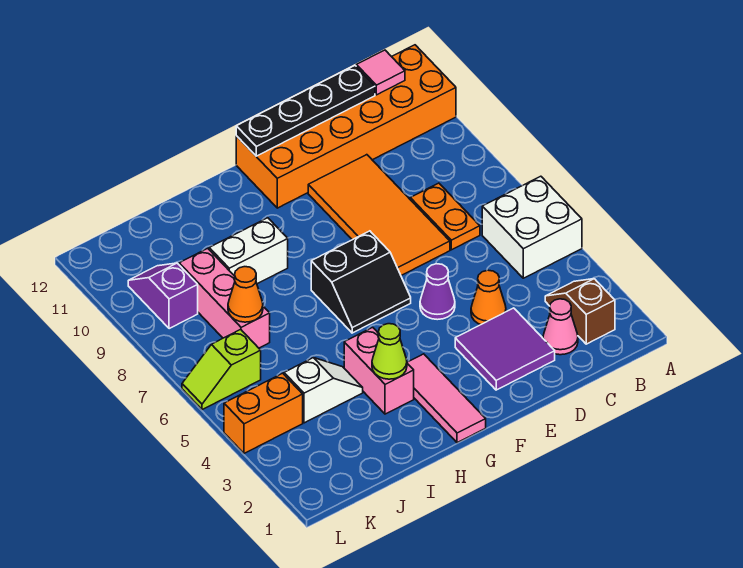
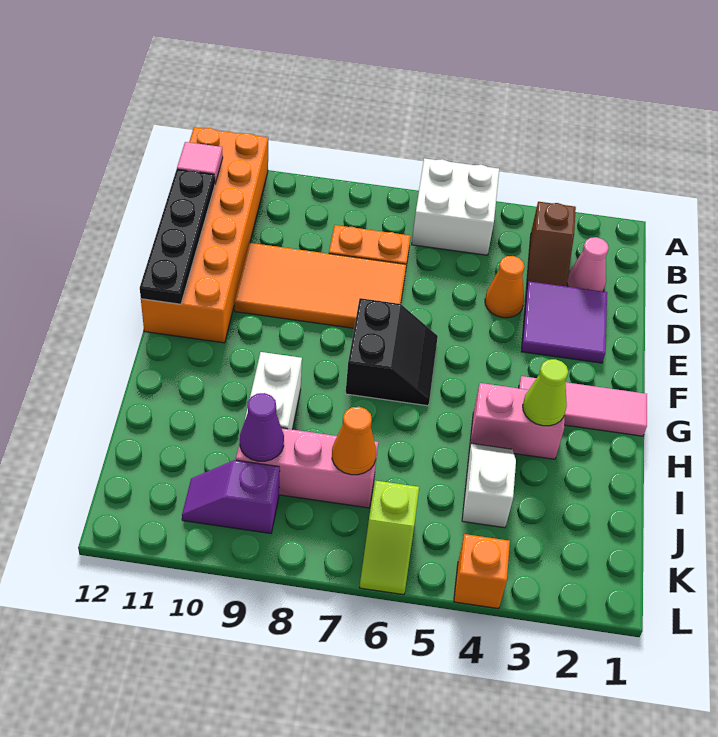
brown slope B2:B3 level 1 top 2 -> brown slope B3:C3 level 1 top B
purple cone E5 level 1 -> purple cone J9 level 2
orange brick K4:L4 level 1 -> orange brick L4 level 1

